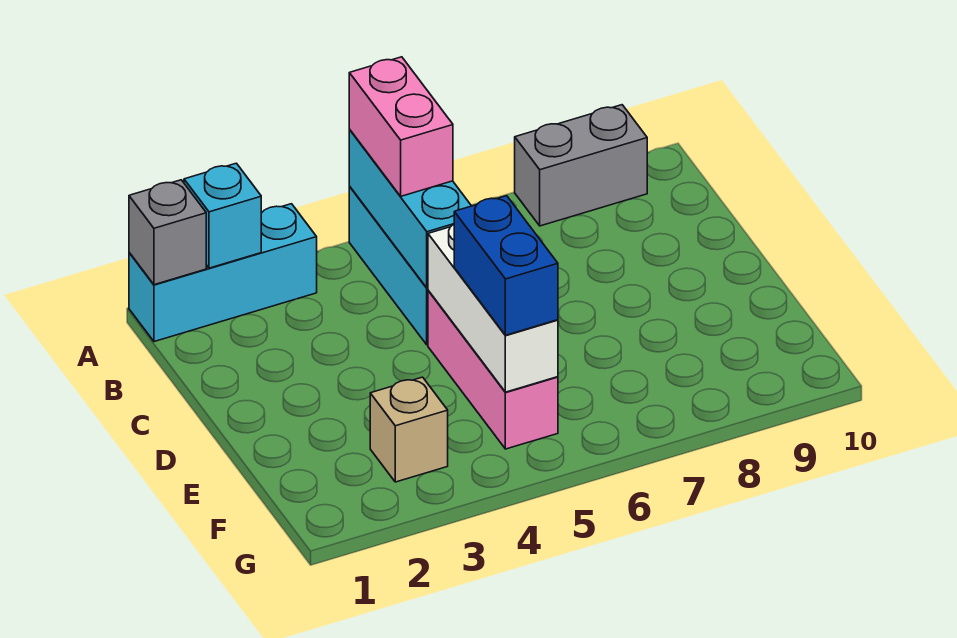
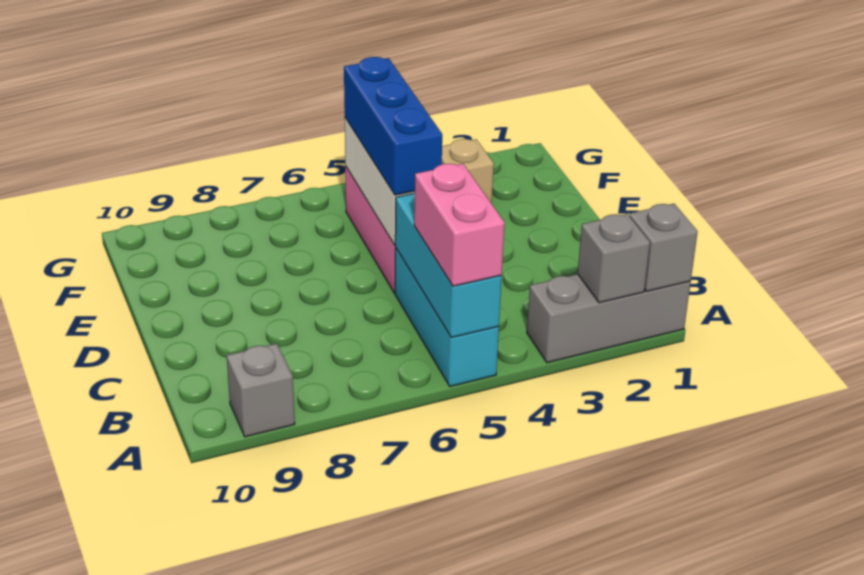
cyan brick A1:A3 level 1 -> grey brick A1:A3 level 1
cyan brick A2 level 2 -> grey brick A2 level 2
grey brick A8:A9 level 1 -> grey brick A9 level 1
blue brick E5:F5 level 3 -> blue brick D5:F5 level 3

